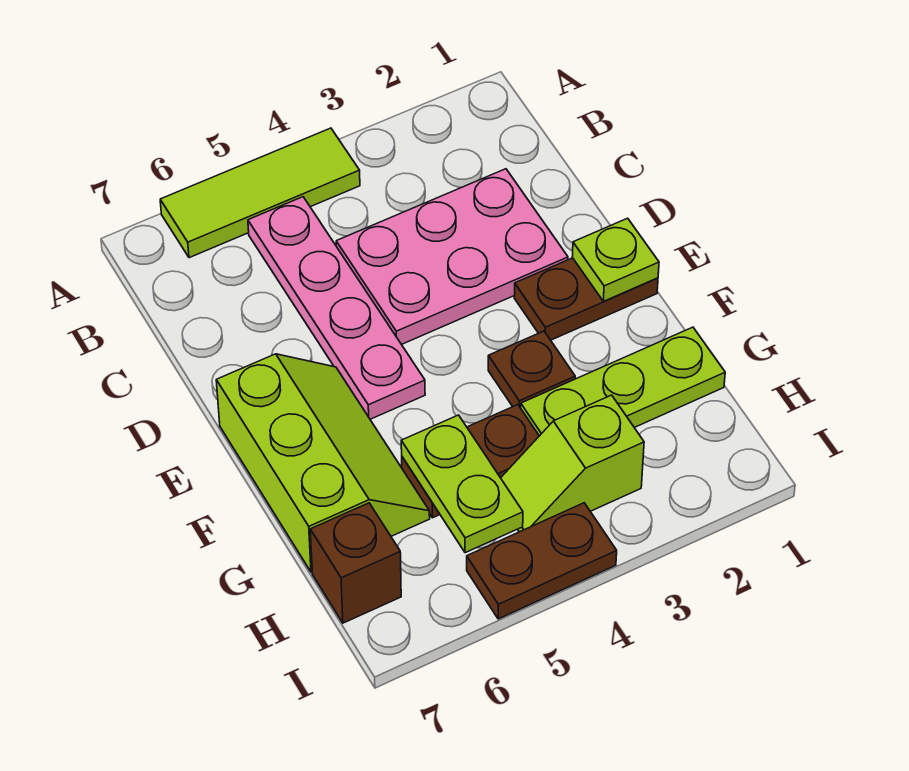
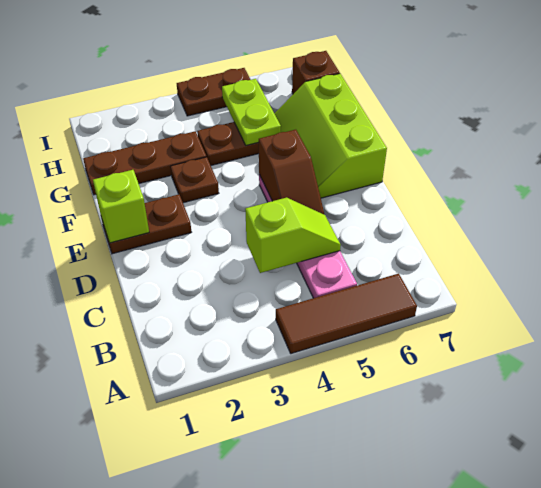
lime tile A4:A6 level 1 -> brown tile A4:A6 level 1
pink plate C2:D4 level 1 -> none
none -> brown slope D5:E5 level 2 top E
lime plate E1 level 2 -> lime brick E1 level 2
lime plate G1:G3 level 1 -> brown plate G1:G3 level 1
lime slope H3:H4 level 1 top 3 -> lime slope C4:C5 level 2 top 4

